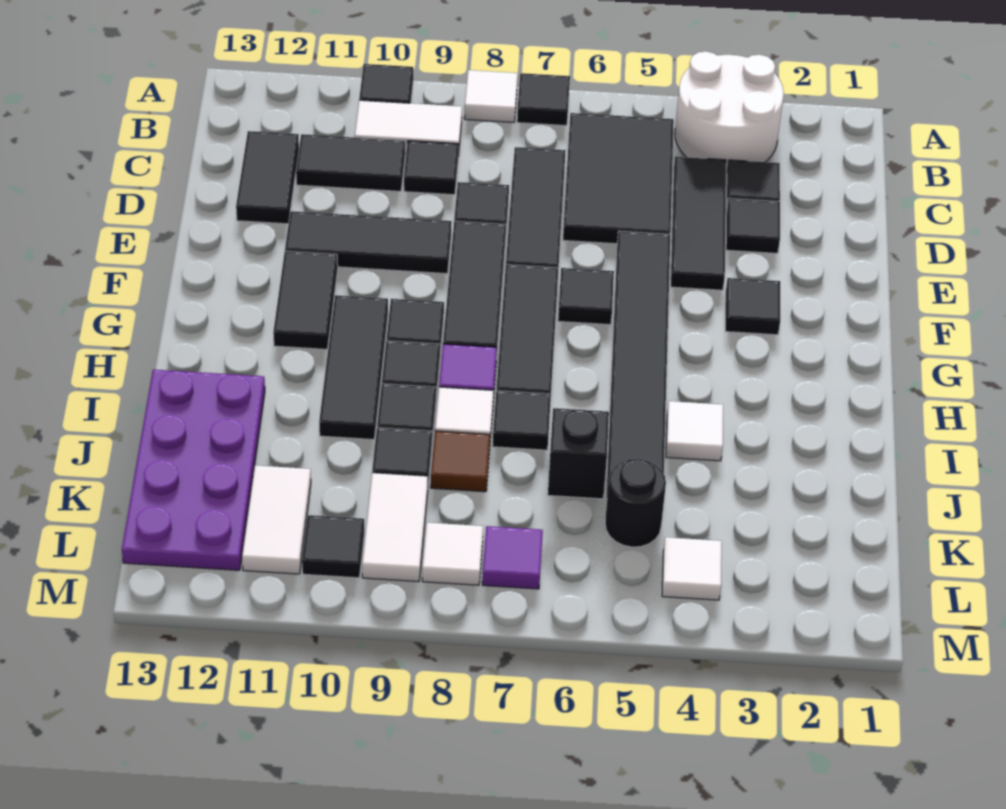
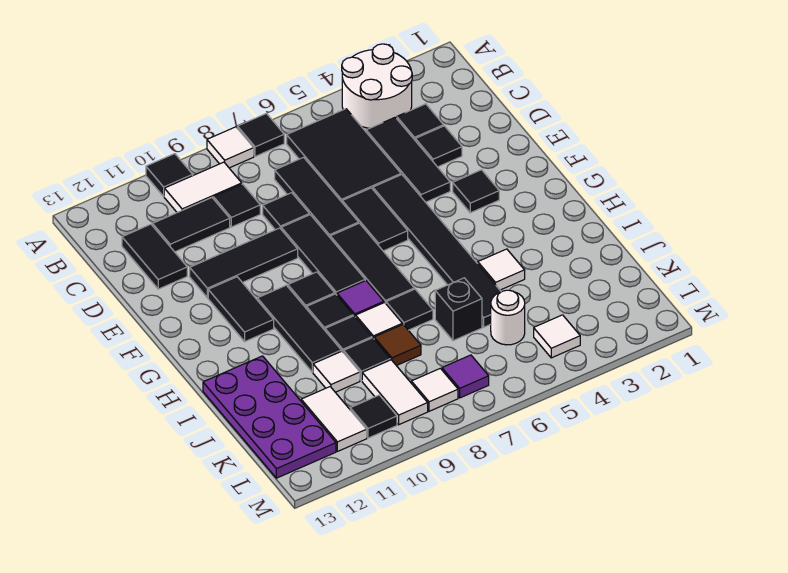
black tile F6 level 1 -> black tile E6:F6 level 1
none -> white tile J10 level 1
black round brick K5 level 1 -> white round brick K5 level 1

